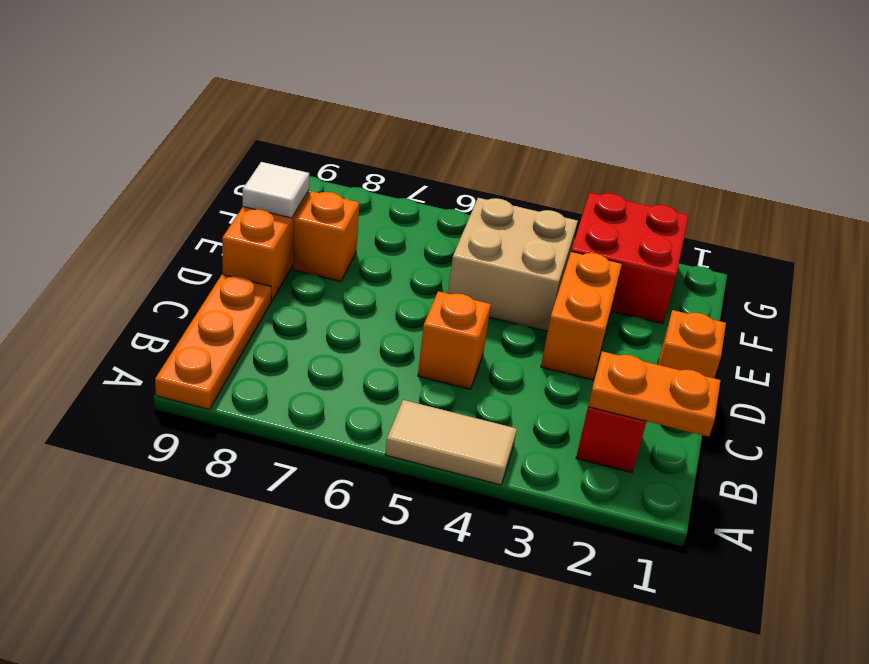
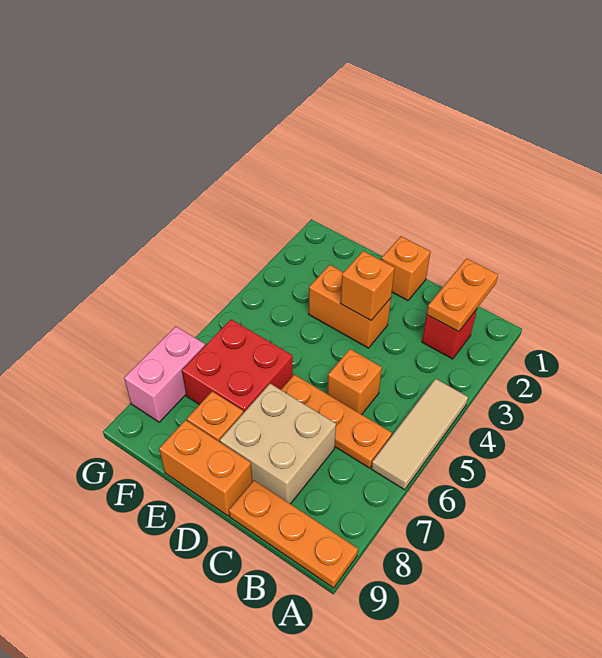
tan tile A4:A5 level 1 -> tan tile A4:A6 level 1
none -> orange plate B6:D6 level 1
none -> orange brick D3 level 2
tan brick E4:F5 level 1 -> tan brick C7:D8 level 1
white tile E9 level 2 -> none
red brick F2:G3 level 1 -> red brick E6:F7 level 1
none -> pink brick G7:G8 level 1

